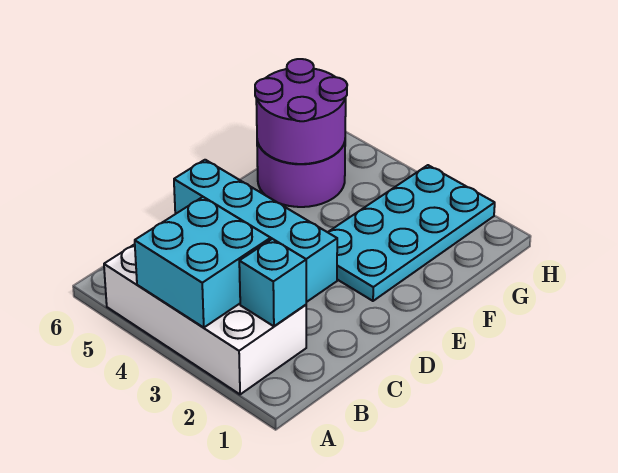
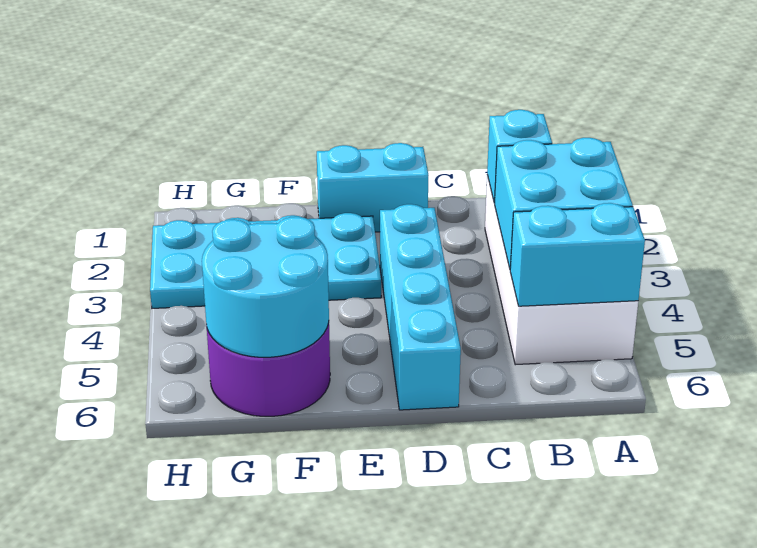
none -> cyan brick A5:B5 level 2
none -> cyan brick D1:E1 level 1
purple round brick F5:G6 level 2 -> cyan round brick F5:G6 level 2

